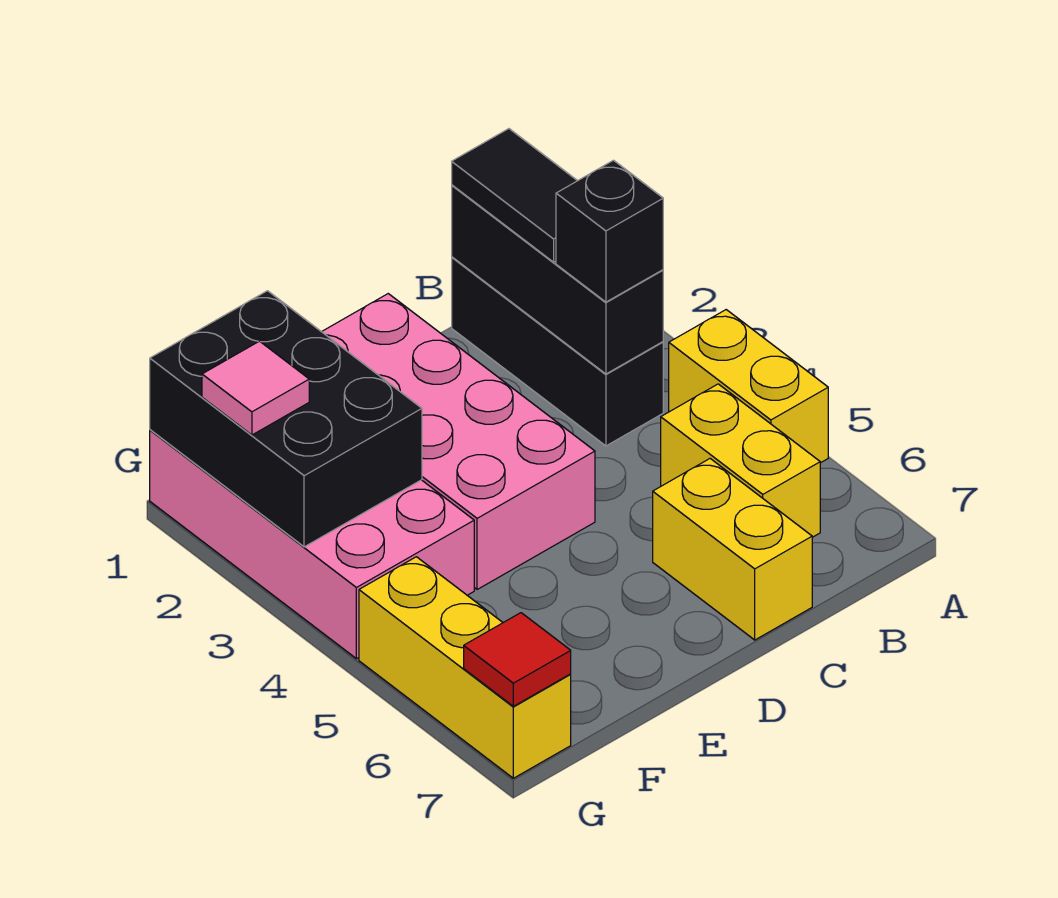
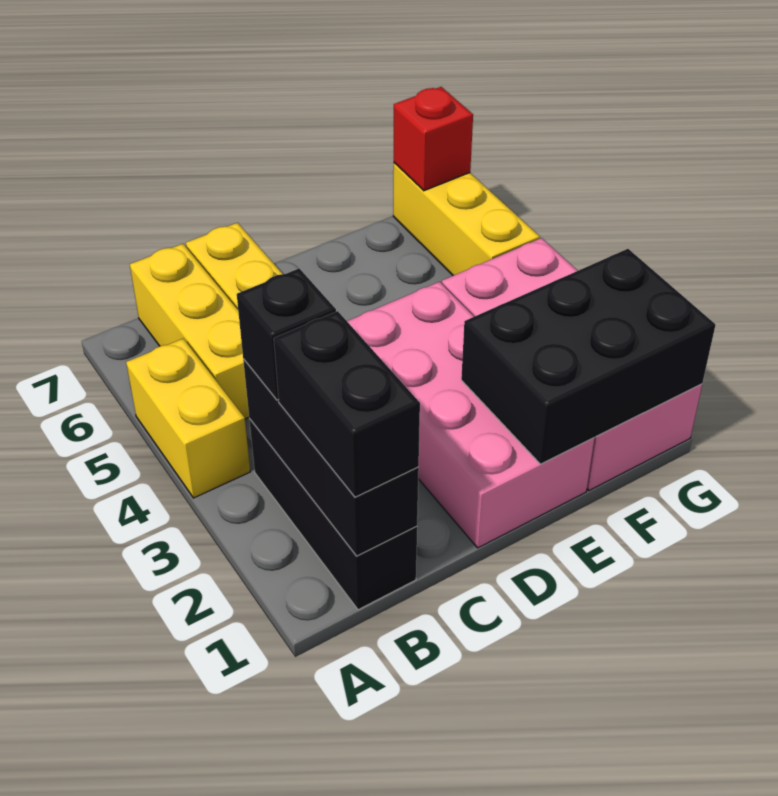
black tile B1:B2 level 3 -> black brick B1:B2 level 3
yellow brick B5:B6 level 1 -> yellow brick B5:B7 level 1
black brick F1:G3 level 2 -> black brick E1:G2 level 2
pink tile G2 level 3 -> none
red tile G7 level 2 -> red brick G7 level 2

